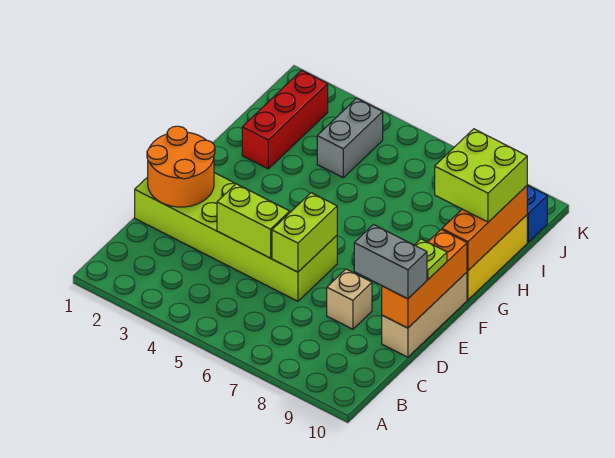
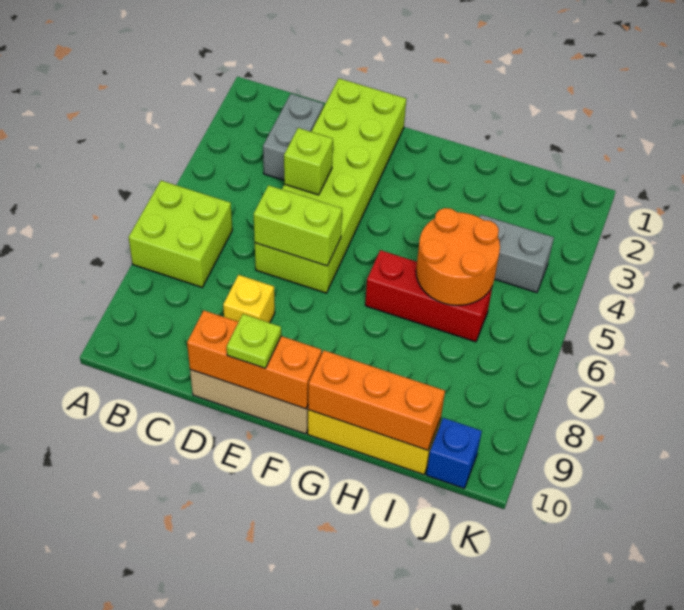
orange round brick D1:E2 level 2 -> orange round brick H5:I6 level 2
lime brick D4:D5 level 2 -> lime brick D4 level 2
tan brick D8 level 1 -> yellow brick D8 level 1
grey brick D9:D10 level 3 -> grey brick C2:C3 level 1
red brick H2:J2 level 1 -> red brick G6:I6 level 1
lime brick H9:I10 level 3 -> lime brick A6:B7 level 1

